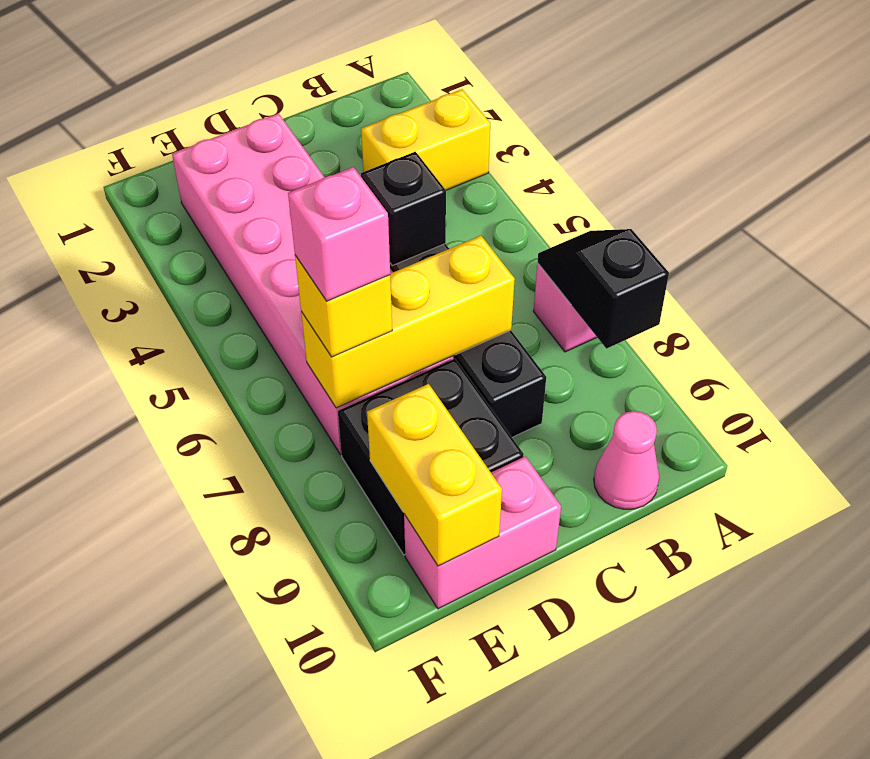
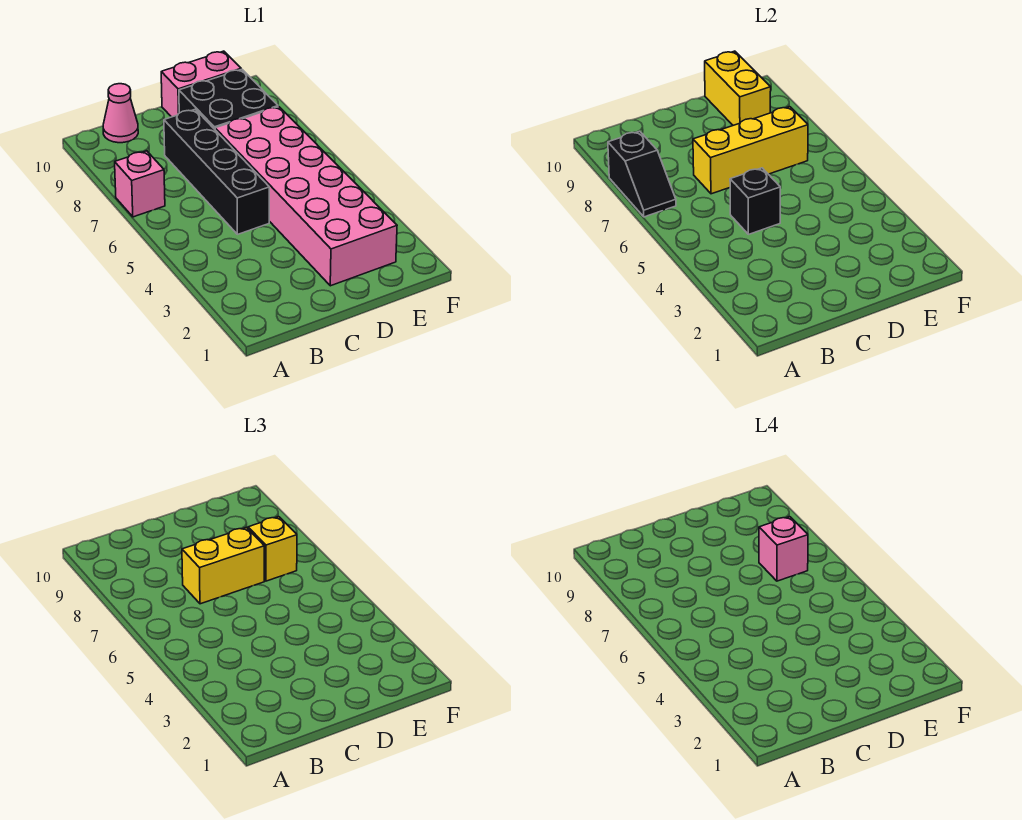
yellow brick A3:B3 level 1 -> yellow brick C7:D7 level 3

